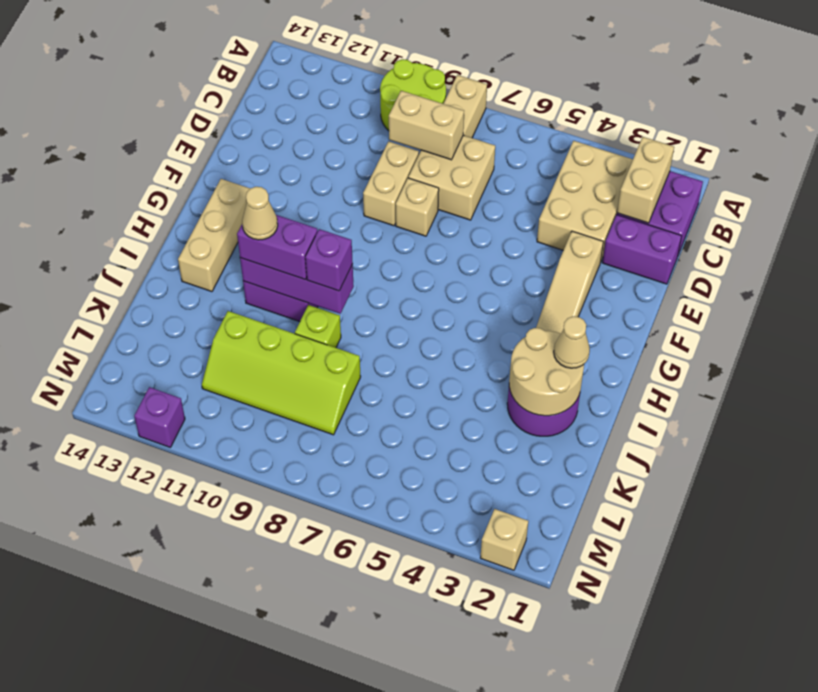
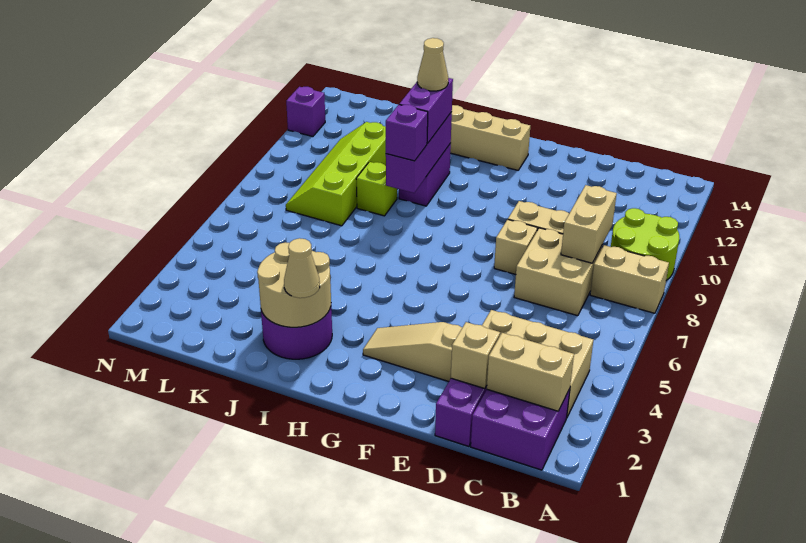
tan brick N2 level 1 -> tan brick D2 level 2

